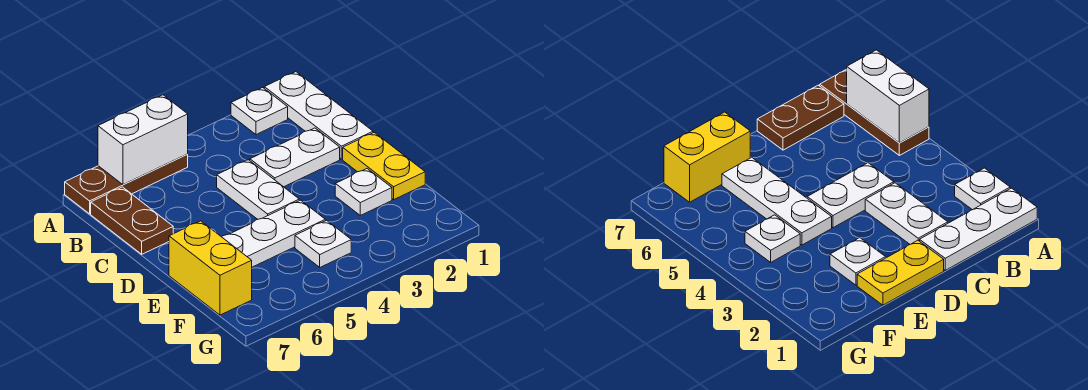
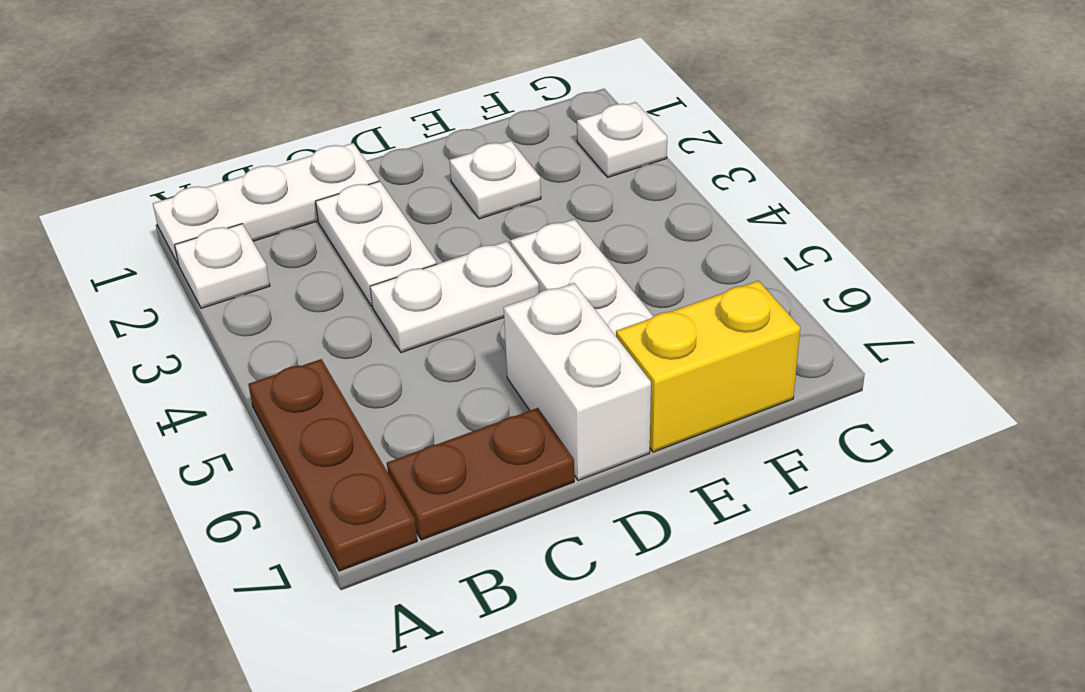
white brick A5:A6 level 2 -> white brick D6:D7 level 1
yellow plate D1:E1 level 1 -> none
white plate F4 level 1 -> white plate G2 level 1

